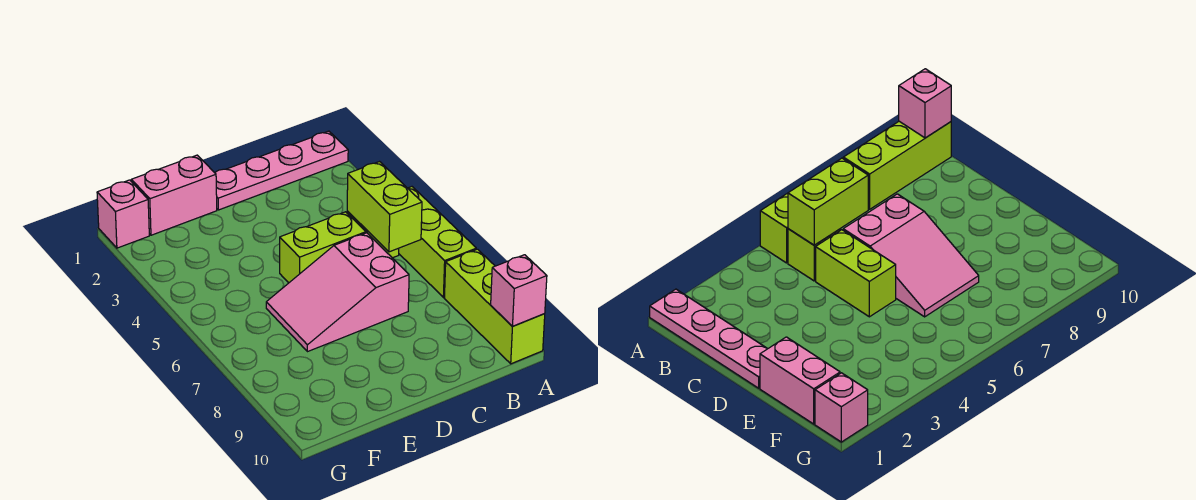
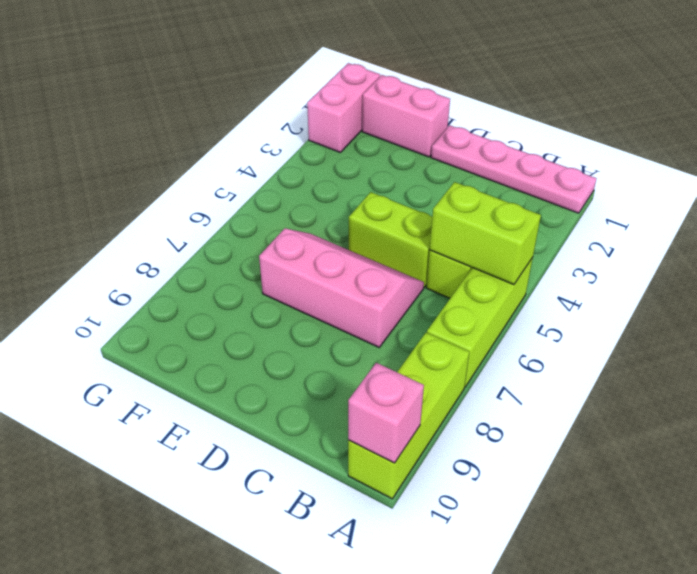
lime brick B5:B6 level 2 -> lime brick A5:B5 level 2
pink slope C6:E7 level 1 top C -> pink slope C6:E7 level 1 top 7
pink brick G1 level 1 -> pink brick G1:G2 level 1

